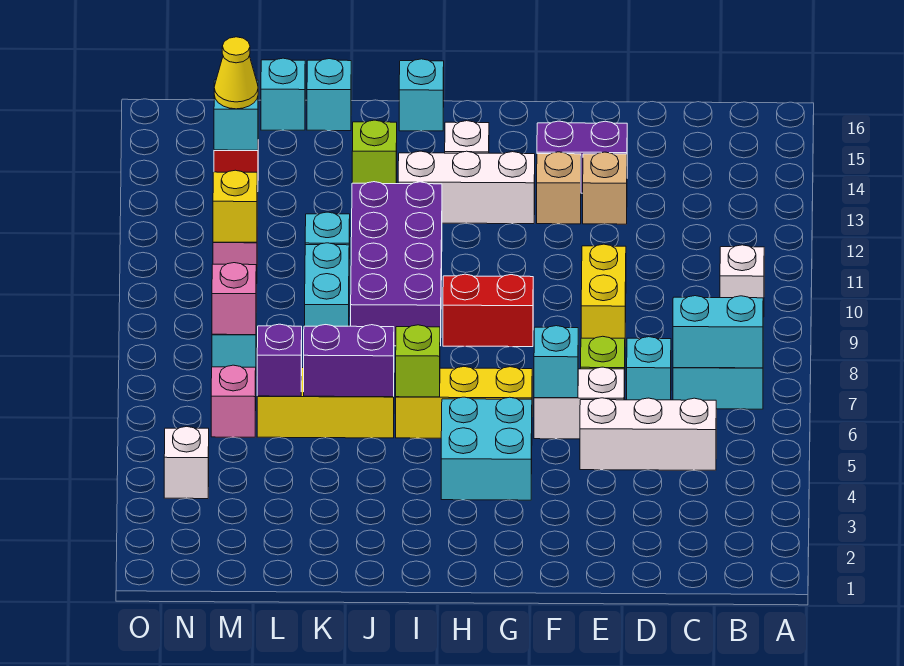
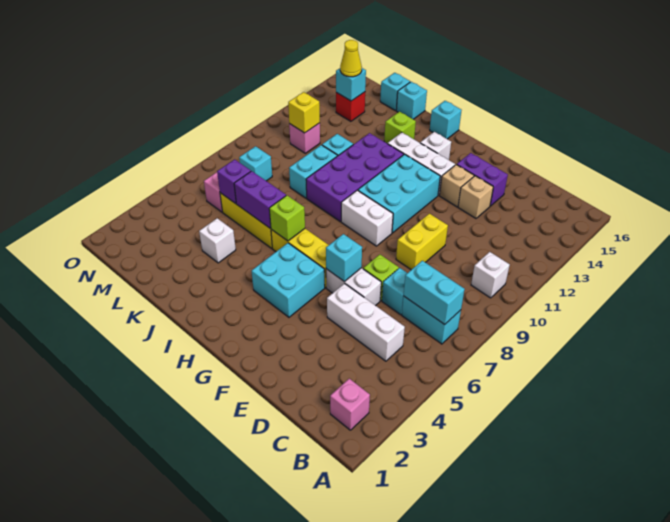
red brick G9:H9 level 1 -> white brick G9:H9 level 1
none -> cyan brick G10:H12 level 1
pink brick M8 level 2 -> pink brick B2 level 1
white brick N4 level 1 -> white brick K4 level 1

